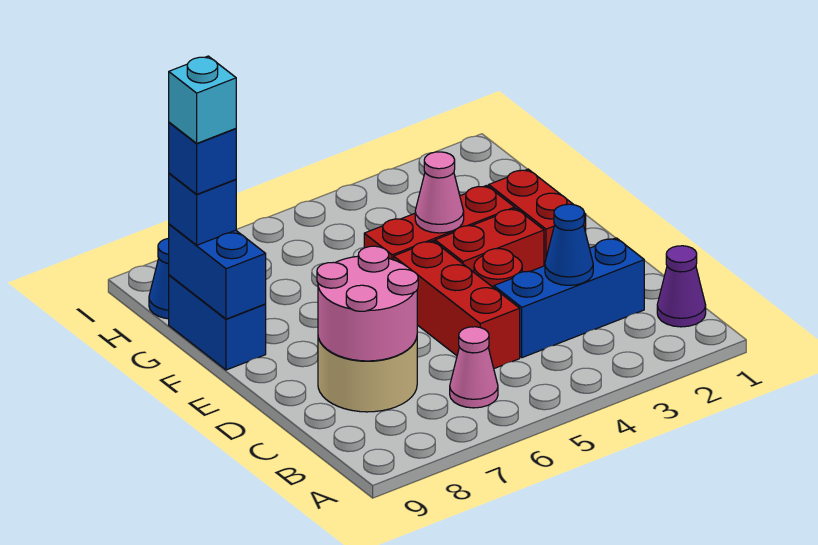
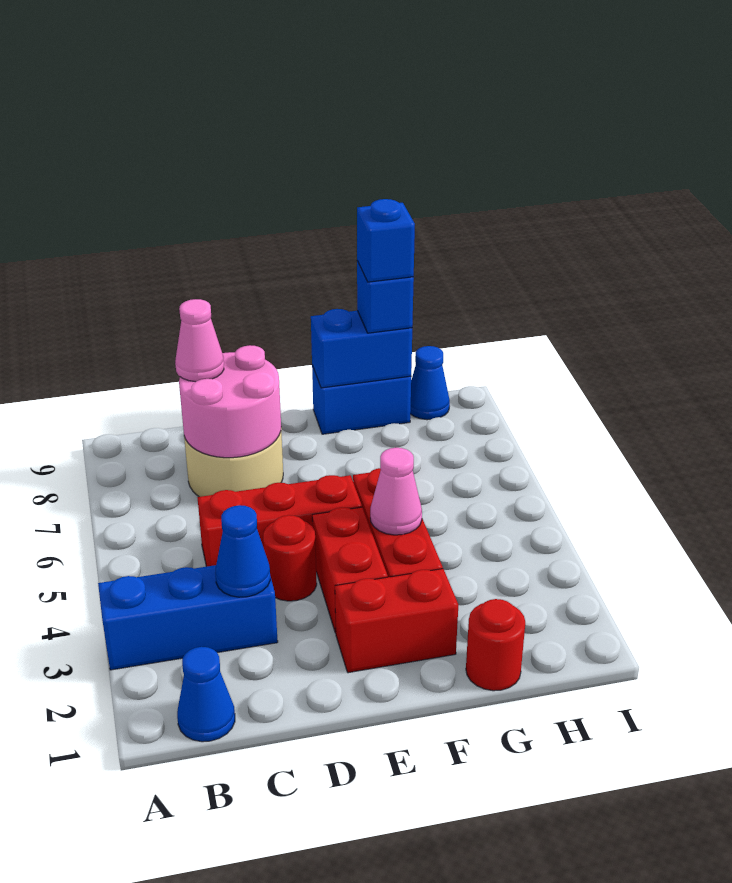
purple cone B1 level 1 -> blue cone B1 level 1
pink cone B6 level 1 -> pink cone C8 level 3
blue brick C2:C4 level 1 -> blue brick A3:C3 level 1
none -> red round brick G1 level 1
cyan brick G9 level 5 -> none

